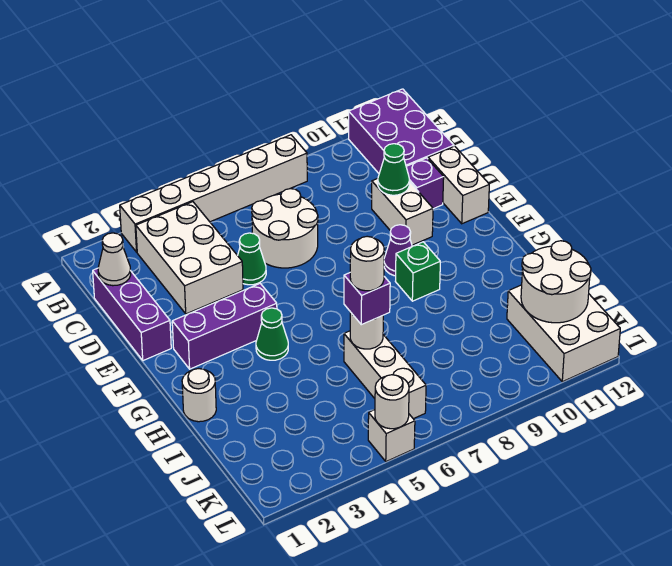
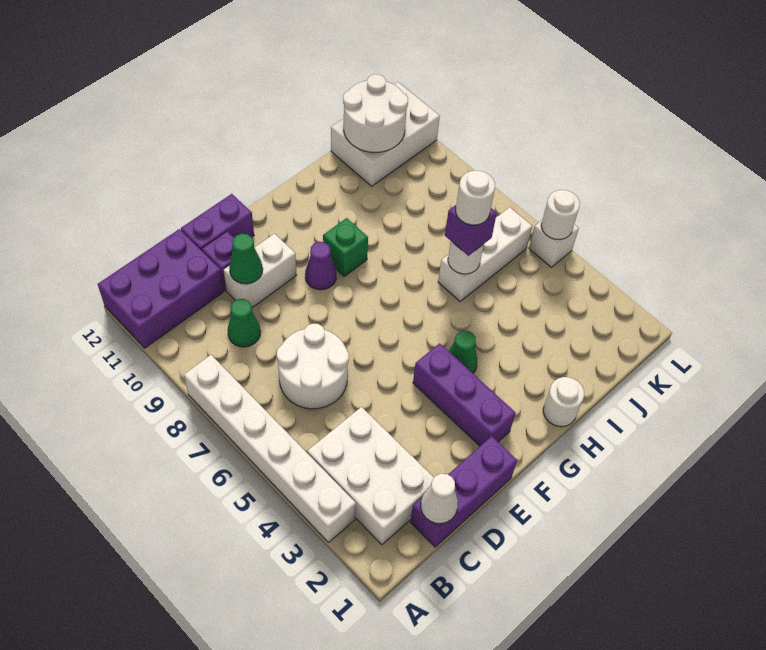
white brick B3:D4 level 1 -> white brick B2:C4 level 1
green cone D5 level 1 -> green cone C9 level 1
white brick D12:E12 level 1 -> purple brick D12:E12 level 1

